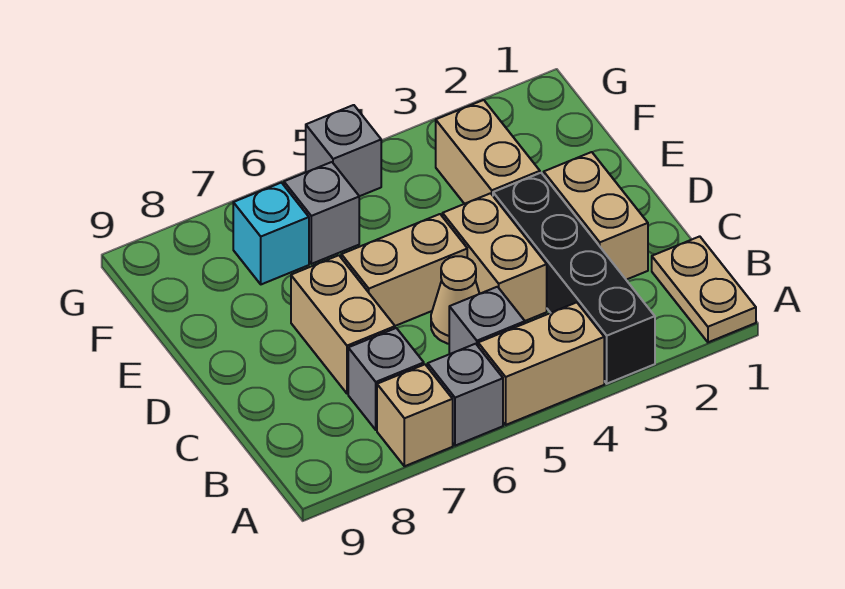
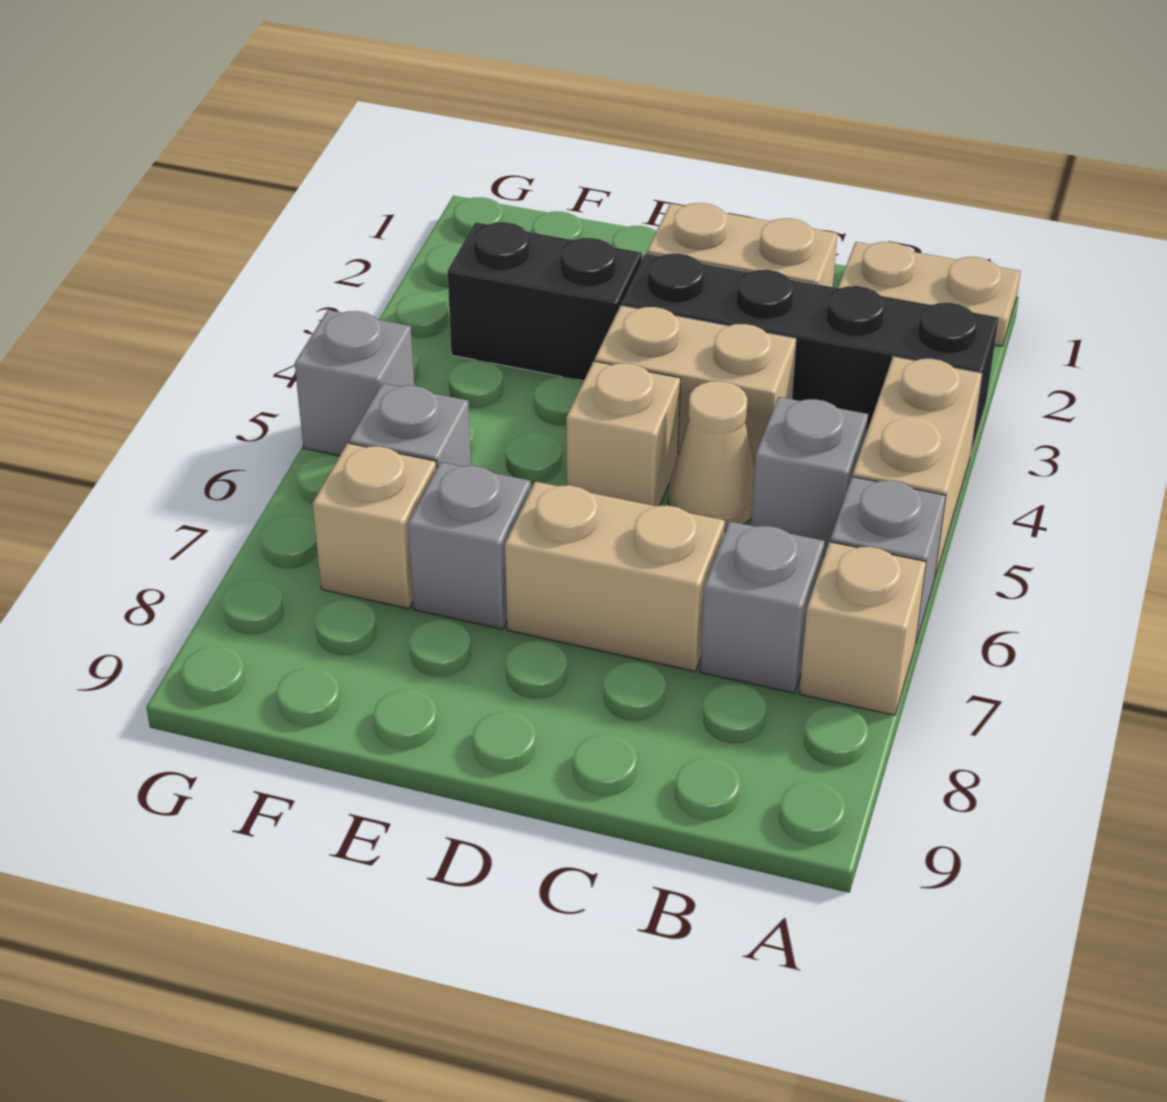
tan brick D5:D6 level 1 -> tan brick D5 level 1
tan brick E3:F3 level 1 -> black brick E3:F3 level 1
none -> grey brick E7 level 1
cyan brick F7 level 1 -> tan brick F7 level 1

